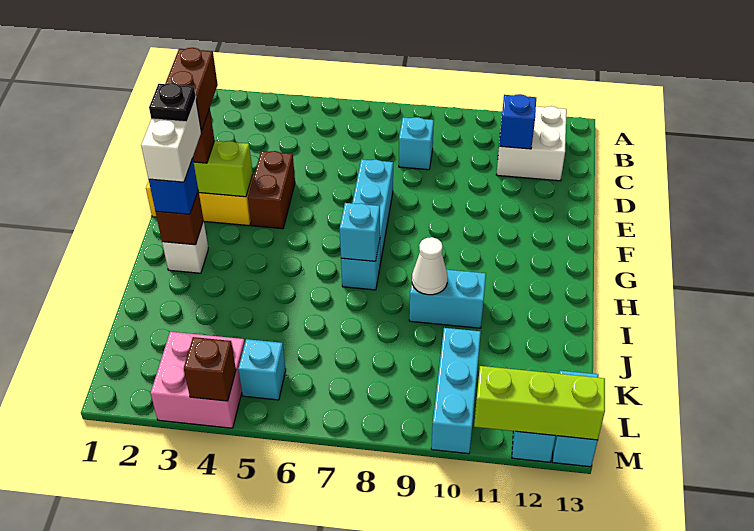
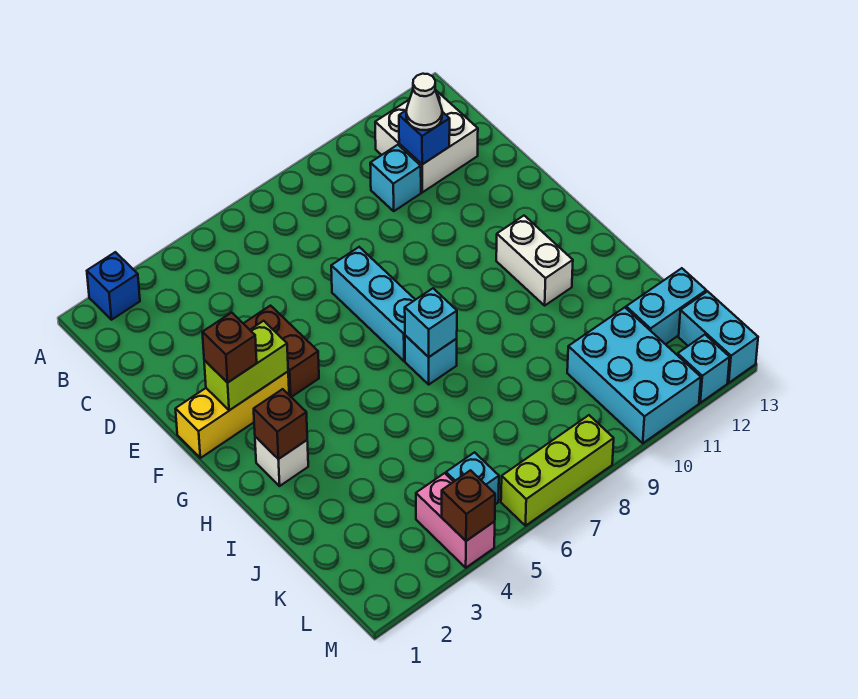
cyan brick C8 level 1 -> cyan brick C10 level 1
brown brick E2:F2 level 4 -> none
white brick G2:H2 level 4 -> white brick G11:H11 level 1
black plate G2 level 5 -> none
blue brick H2 level 3 -> blue brick A2 level 1
cyan brick I9:I10 level 1 -> cyan brick K12:K13 level 1
white cone I9 level 2 -> white cone C11 level 3
cyan brick K10:M10 level 1 -> cyan brick K10:M11 level 1
pink brick L3:M4 level 1 -> pink brick L4:M4 level 1
lime brick M11:M13 level 2 -> lime brick M6:M8 level 1

